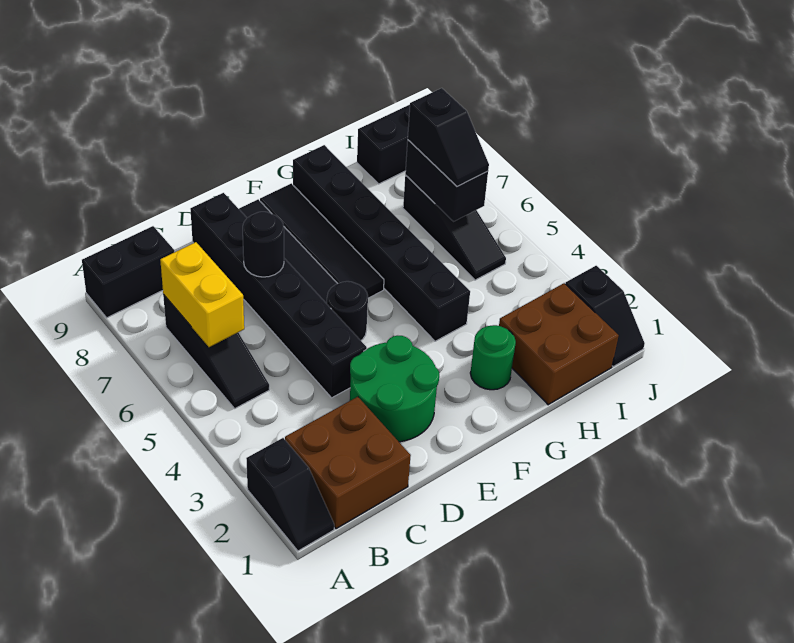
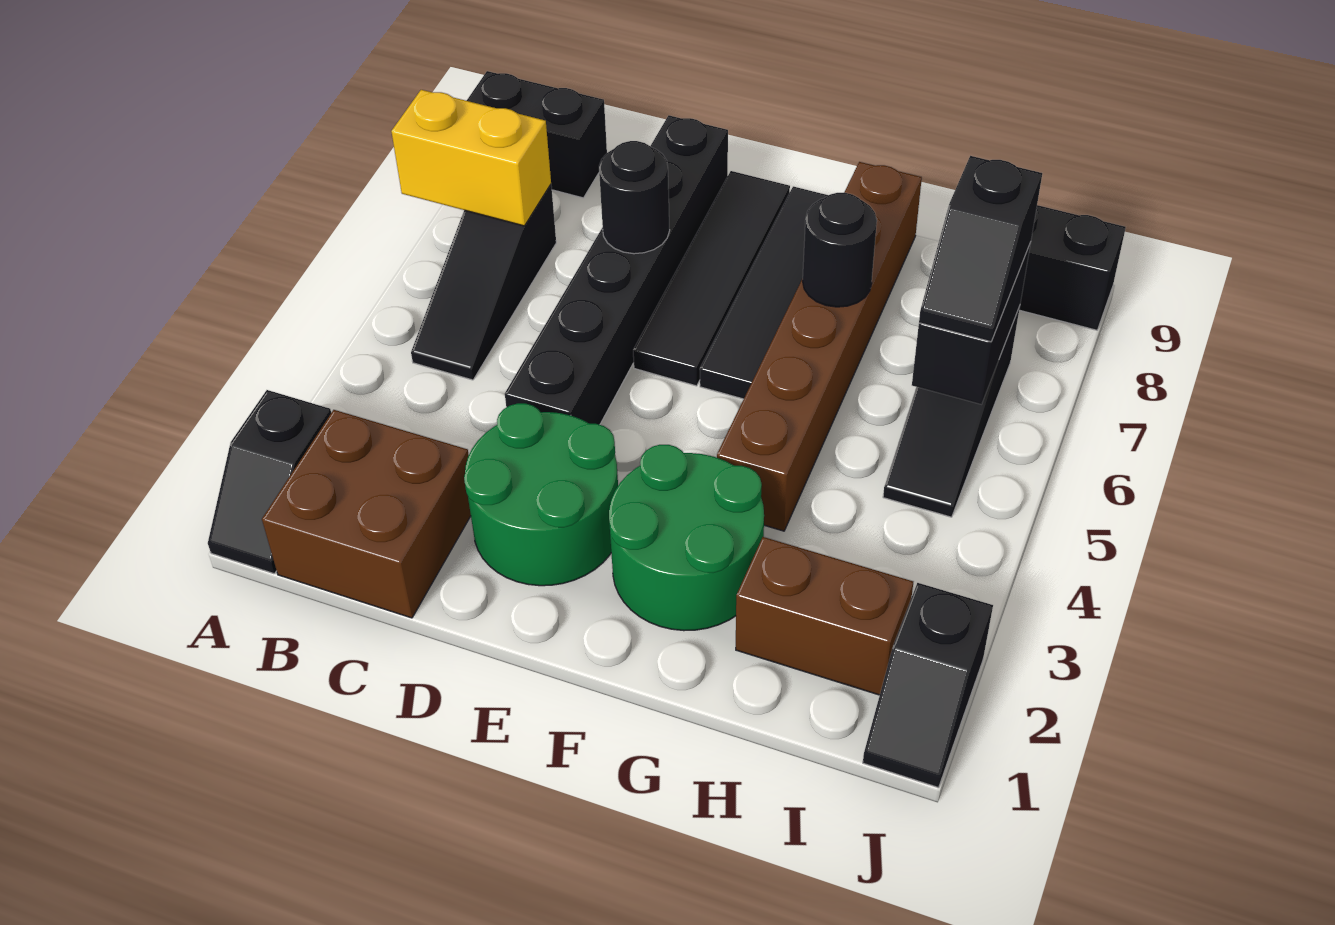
yellow brick B6:B7 level 2 -> yellow brick A7:B7 level 2
black round brick E5 level 1 -> black round brick G7 level 2
green round brick G2 level 1 -> green round brick F2:G3 level 1
black brick G4:G9 level 1 -> brown brick G4:G9 level 1
brown brick H1:I2 level 1 -> brown brick H2:I2 level 1

